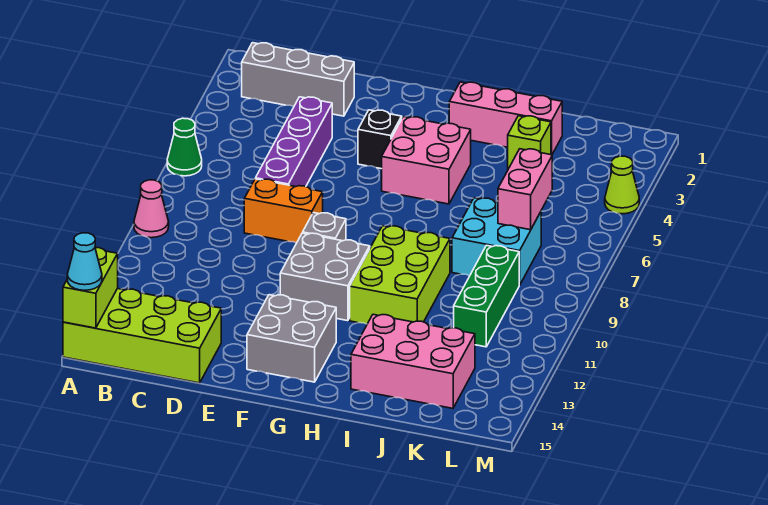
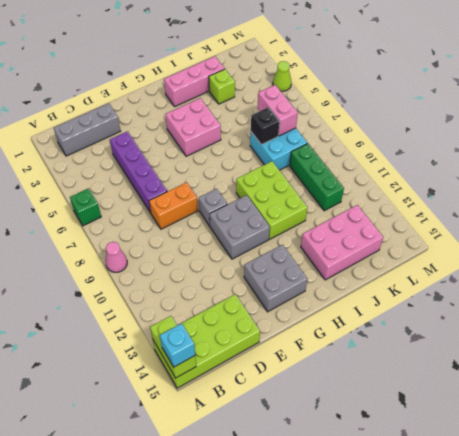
green cone A6 level 1 -> green brick A6 level 1
cyan cone A15 level 3 -> cyan brick A15 level 3
black brick F4 level 1 -> black brick J7 level 2

